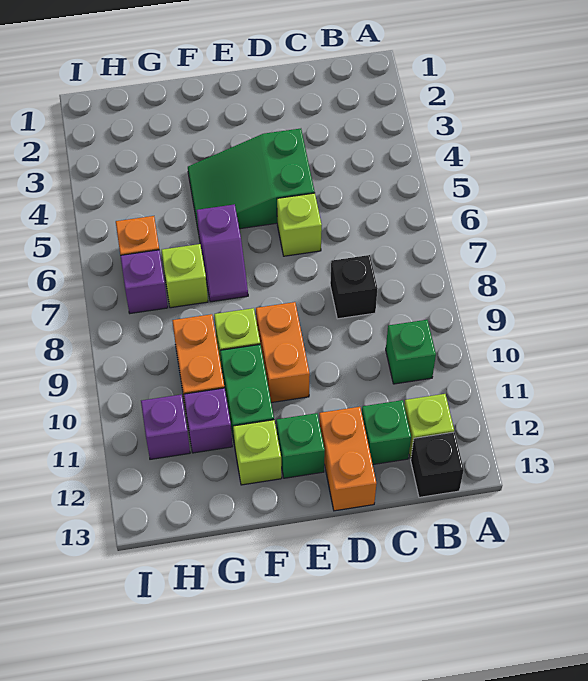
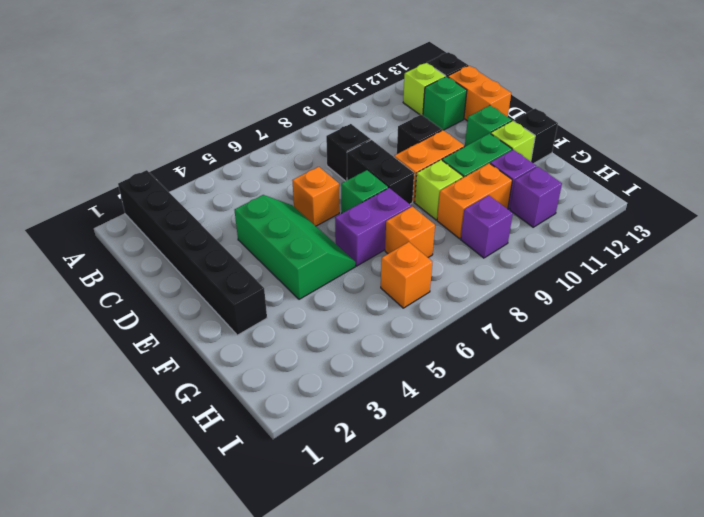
none -> black brick A2:F2 level 1
green brick B10 level 1 -> green brick E7 level 1
green slope D4:F5 level 1 top D -> green slope D4:F5 level 1 top 4
lime brick D6 level 1 -> orange brick D6 level 1
none -> black brick D8:E8 level 1
none -> black brick D10 level 1
orange brick D12:D13 level 1 -> orange brick C13:D13 level 1
purple slope F6:F7 level 1 top 6 -> purple brick F6:F7 level 1
none -> black brick F13 level 1
lime brick G7 level 1 -> orange brick G7 level 1
purple brick H7 level 1 -> purple brick H9 level 1

